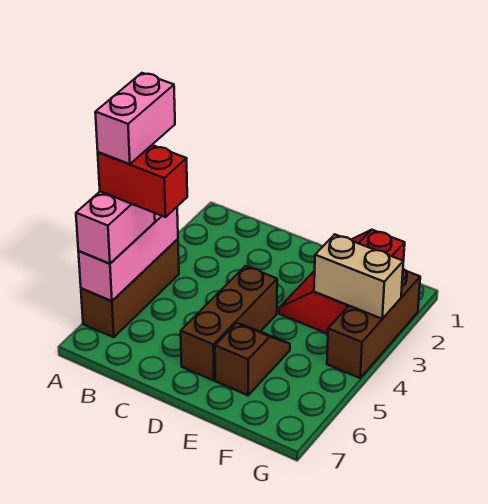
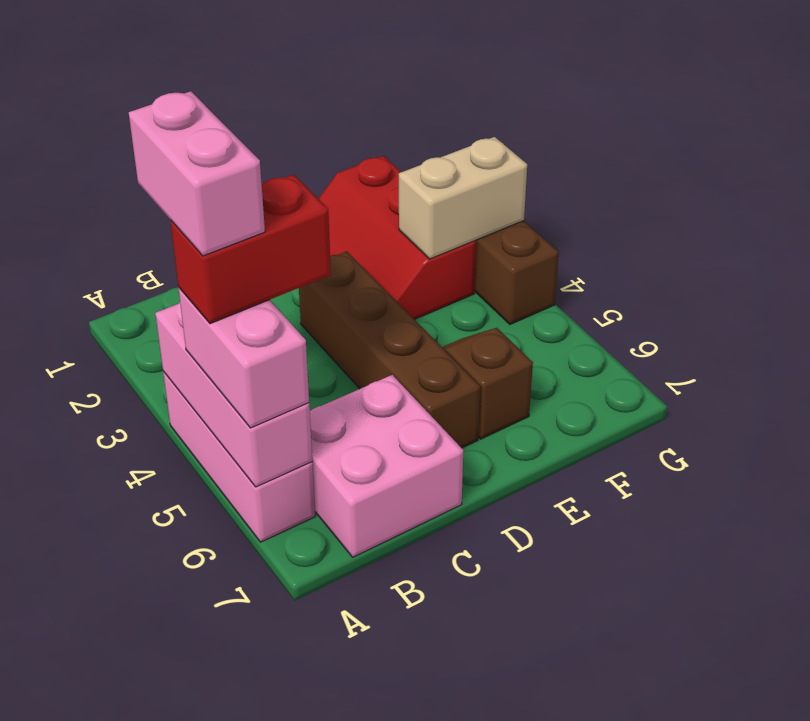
brown brick A4:A6 level 1 -> pink brick A4:A6 level 1
none -> pink brick B6:C7 level 1
brown brick D4:D6 level 1 -> brown brick D3:D6 level 1

